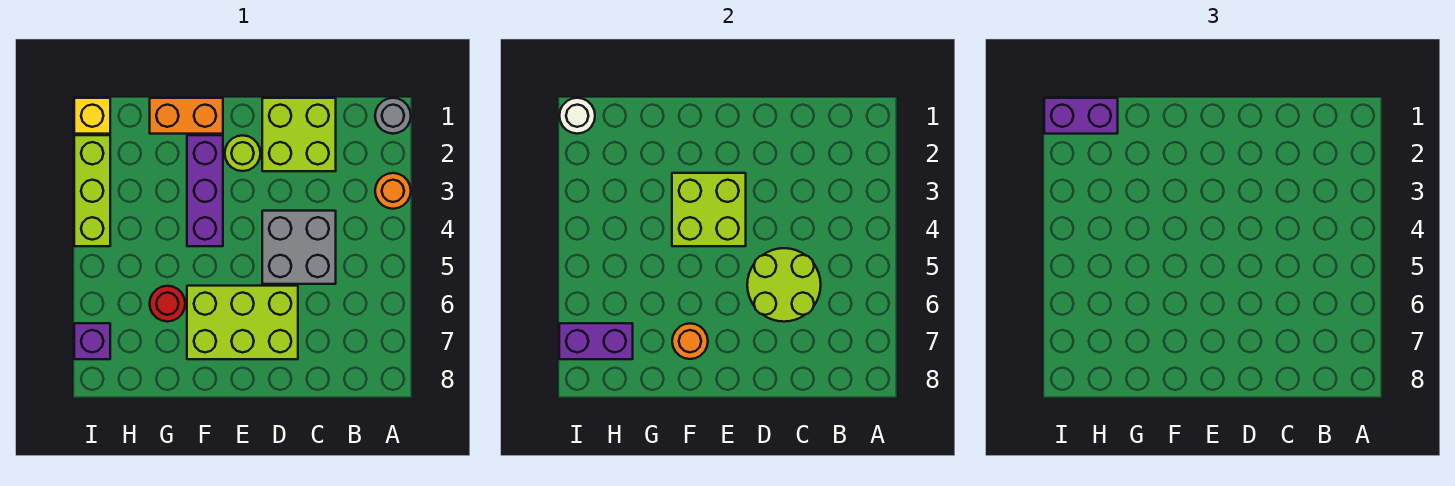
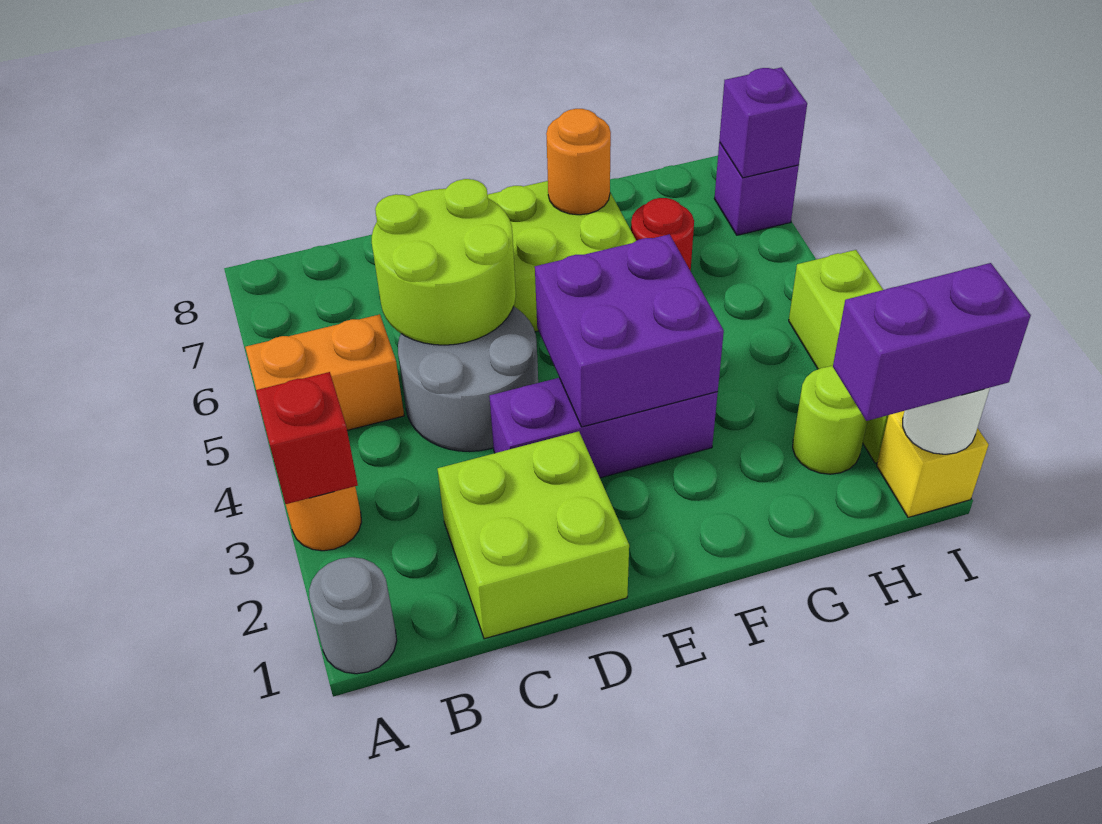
none -> red brick A3 level 2
grey brick C4:D5 level 1 -> grey round brick C4:D5 level 1
lime round brick E2 level 1 -> lime round brick H2 level 1
lime brick E3:F4 level 2 -> purple brick E3:F4 level 2
orange brick F1:G1 level 1 -> orange brick A5:B5 level 1
purple brick F2:F4 level 1 -> purple brick D3:F3 level 1
purple brick H7:I7 level 2 -> purple brick I7 level 2

